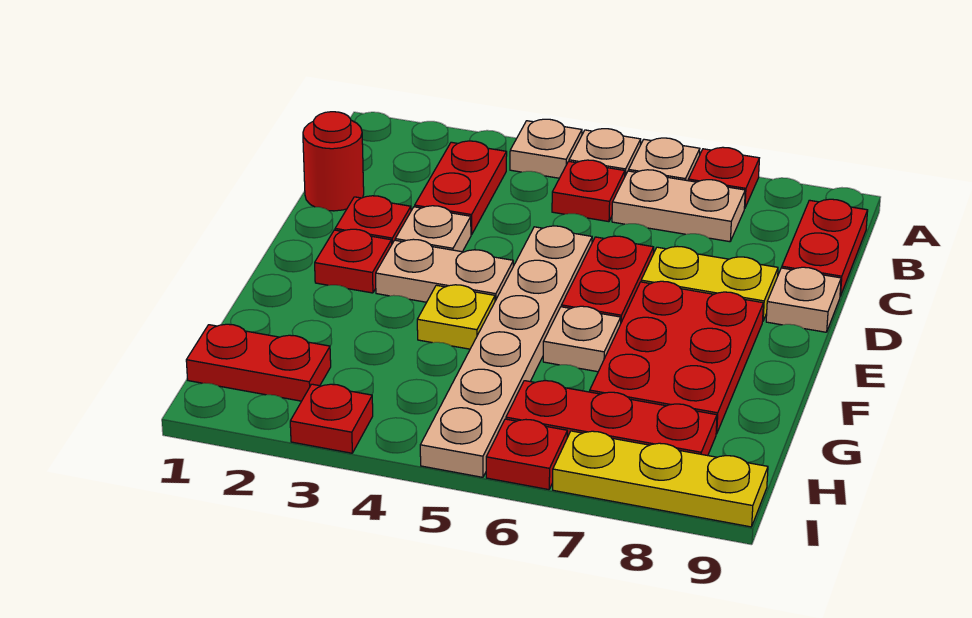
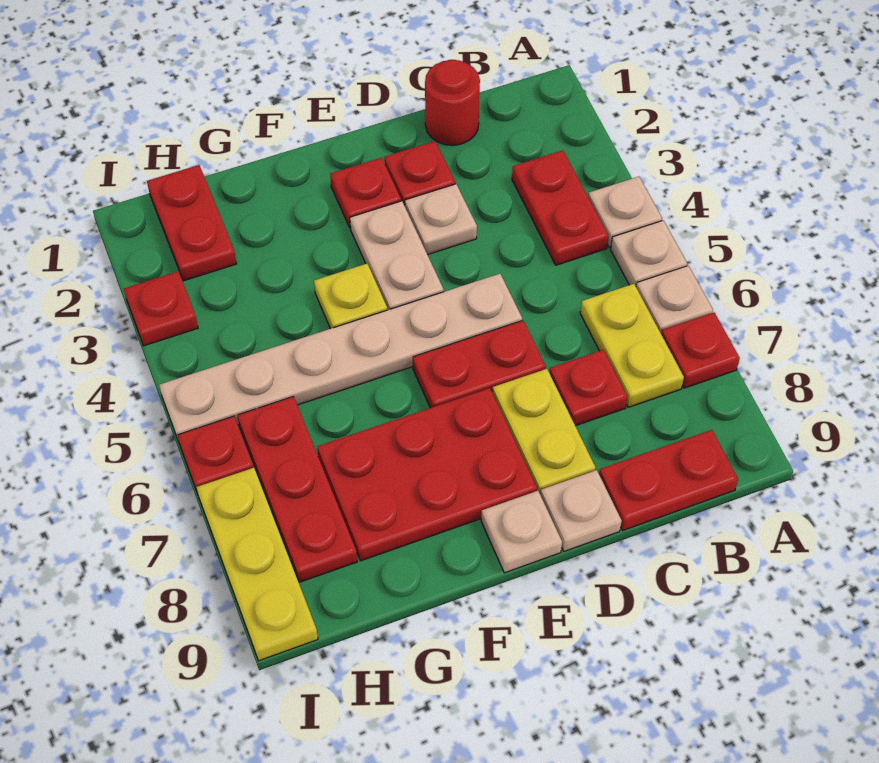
red plate B3:C3 level 1 -> red plate B3:B4 level 1
red plate B5 level 1 -> red plate C7 level 1
tan plate B6:B7 level 1 -> yellow plate B6:B7 level 1
tan plate F6 level 1 -> tan plate E9 level 1

